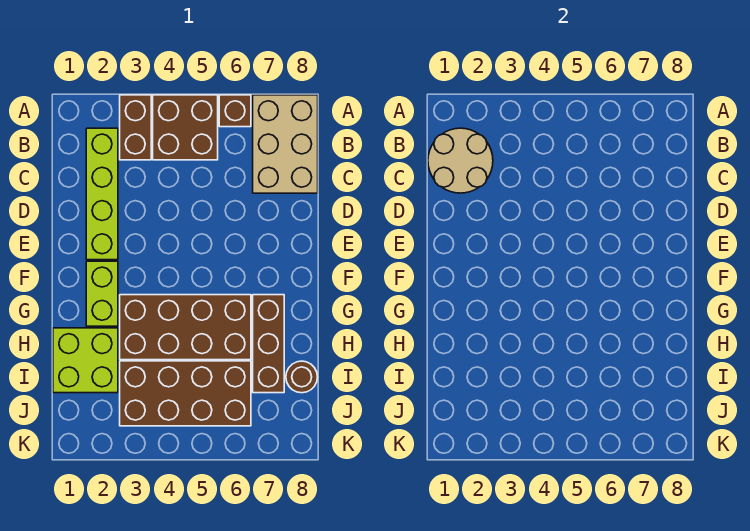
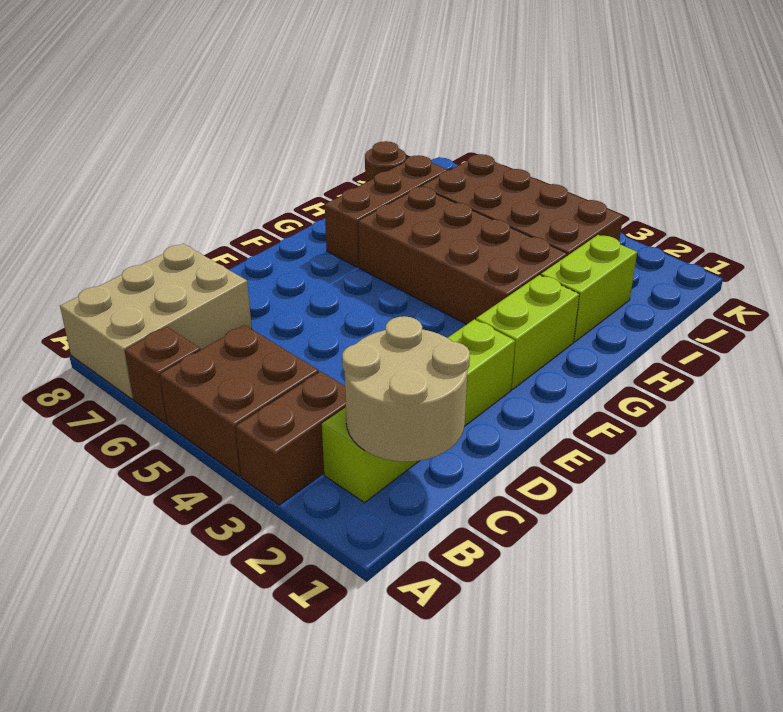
lime brick H1:I2 level 1 -> lime brick H2:I2 level 1

